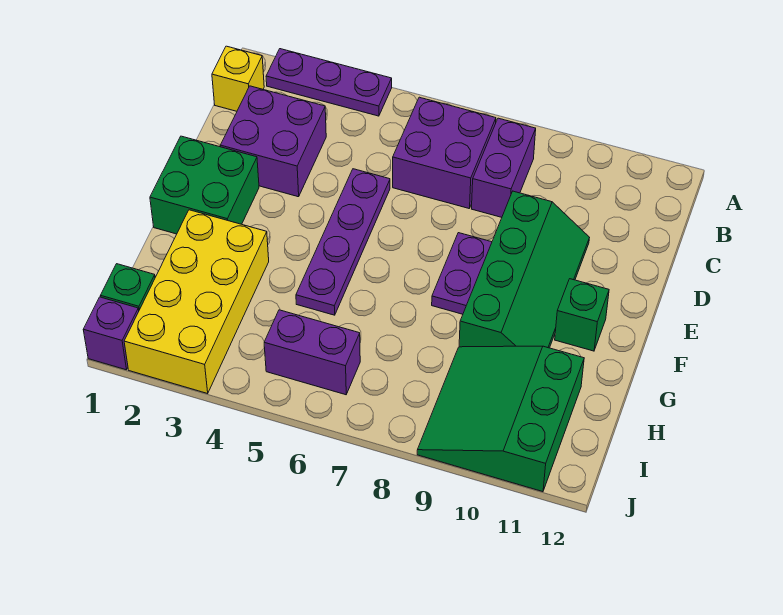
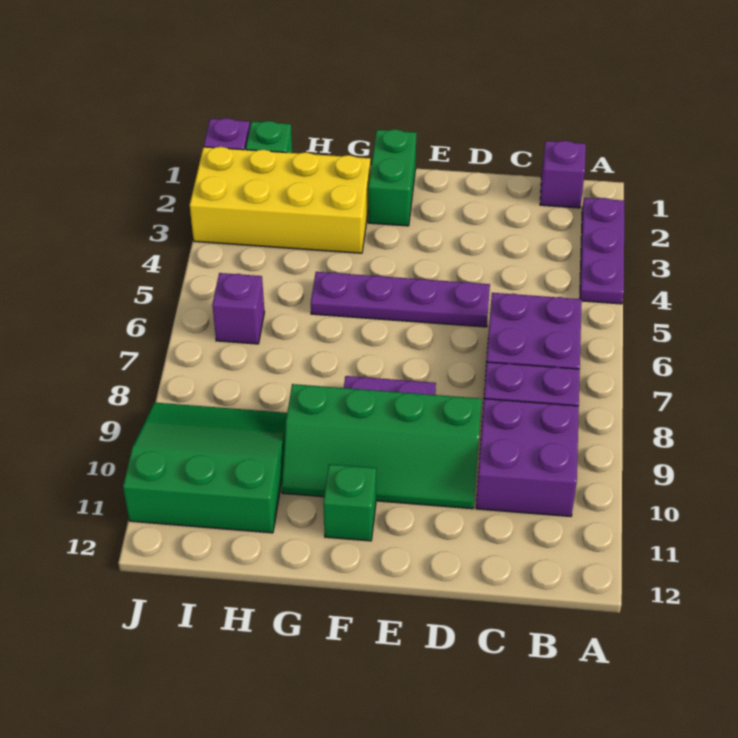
yellow brick B1 level 1 -> purple brick B1 level 1
purple brick C2:D3 level 1 -> purple brick B9:C10 level 1
green brick E1:F2 level 1 -> green brick F1:F2 level 1
purple brick I5:I6 level 1 -> purple brick I6 level 1

